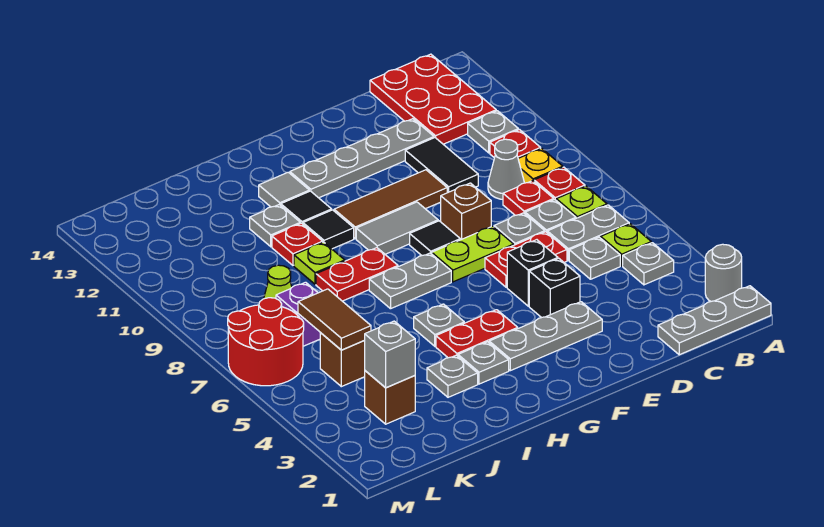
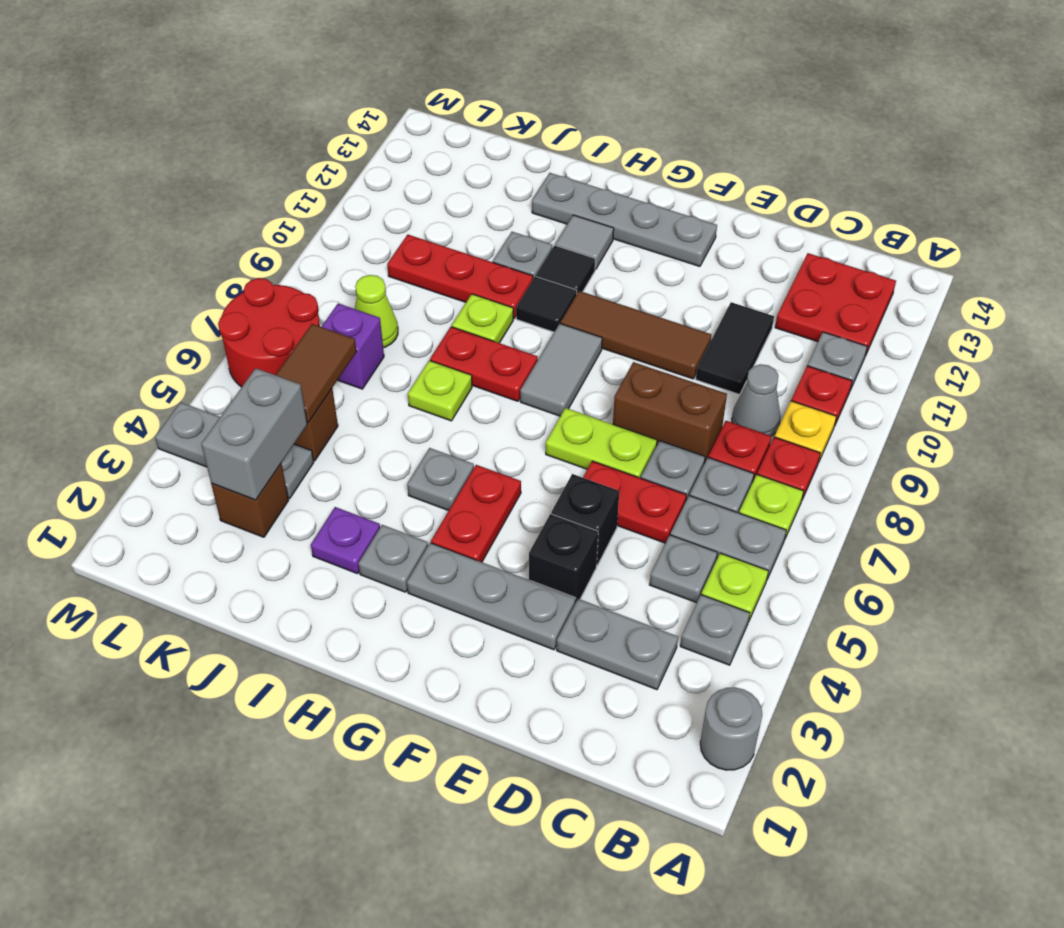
grey plate A1:C1 level 1 -> grey plate K4:M4 level 1
red plate B12:C14 level 1 -> red plate B12:C13 level 1
grey plate D12:G12 level 1 -> grey plate F13:I13 level 1
brown brick E8 level 1 -> brown brick D8:E8 level 1
black tile F8 level 1 -> none
grey tile F9:G9 level 1 -> grey tile G8:G9 level 1
red plate G4:H4 level 1 -> red plate G4:G5 level 1
grey plate G7:H7 level 1 -> grey plate C3:D3 level 1
grey plate I3 level 1 -> purple plate I3 level 1
none -> lime plate I7 level 1
red plate I10 level 1 -> red plate I10:K10 level 1
grey brick K3 level 2 -> grey brick K3:K4 level 2

